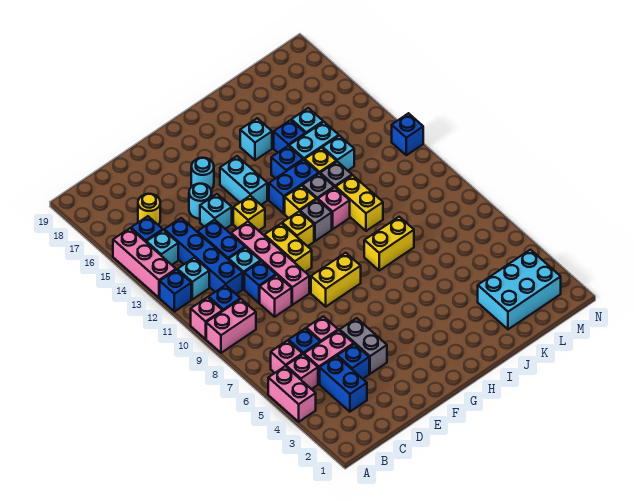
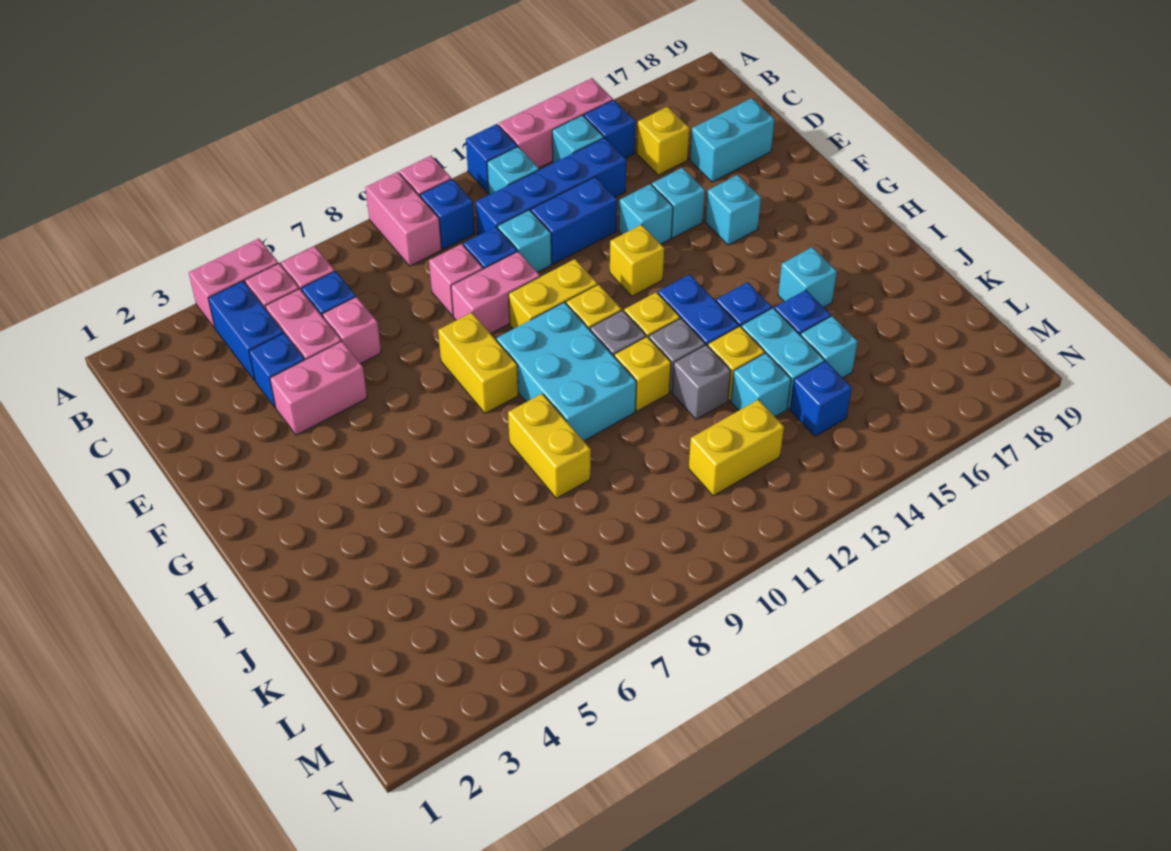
blue brick C3:C4 level 1 -> blue brick B4:C4 level 1
yellow round brick C16 level 1 -> yellow brick C16 level 1
grey brick E4:E5 level 1 -> pink brick E4:E5 level 1
pink brick E9:E12 level 1 -> pink brick E9:E10 level 1
cyan round brick E15 level 1 -> cyan brick E15 level 1
cyan round brick F16 level 1 -> cyan brick F16 level 1
cyan brick G14:G15 level 1 -> cyan brick D17:D18 level 1
pink brick I11 level 1 -> yellow brick I11 level 1
yellow brick J10:J11 level 1 -> yellow brick L11:L12 level 1
cyan brick K2:M3 level 1 -> cyan brick G9:I10 level 1
blue brick N12 level 1 -> blue brick L14 level 1

